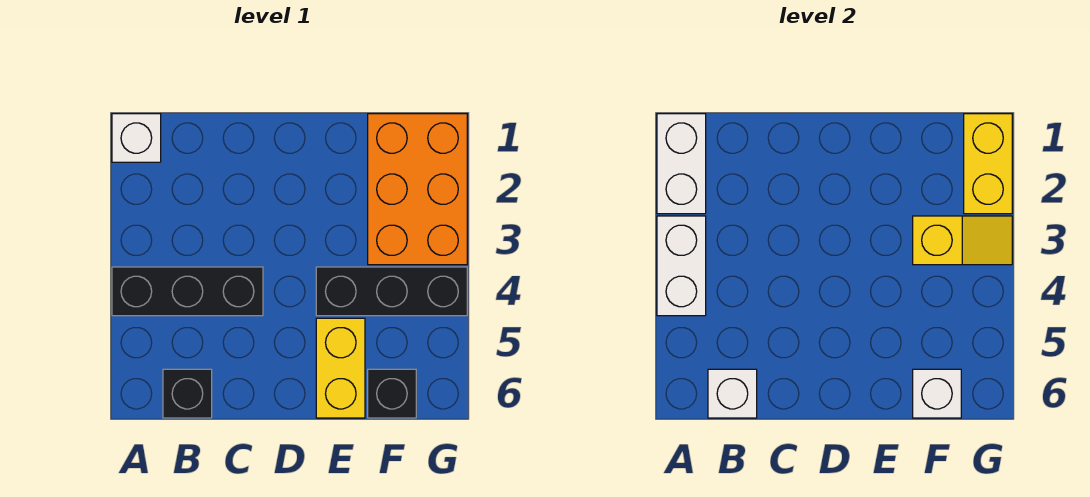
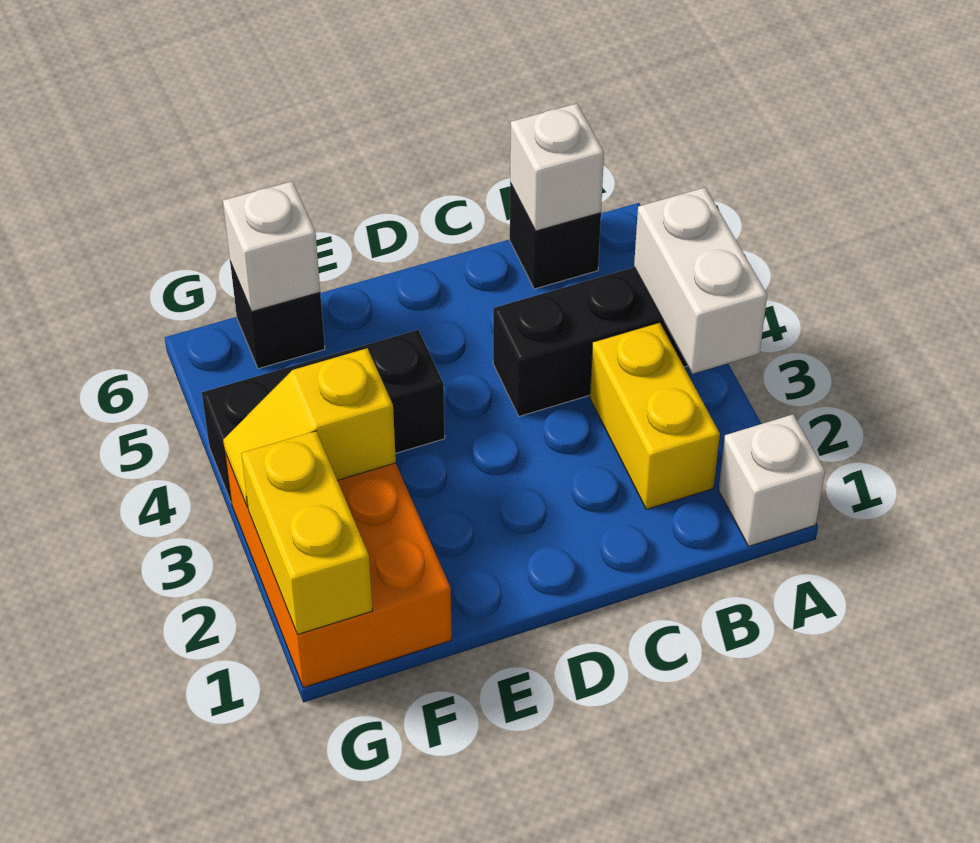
white brick A1:A2 level 2 -> none
yellow brick E5:E6 level 1 -> yellow brick B2:B3 level 1

